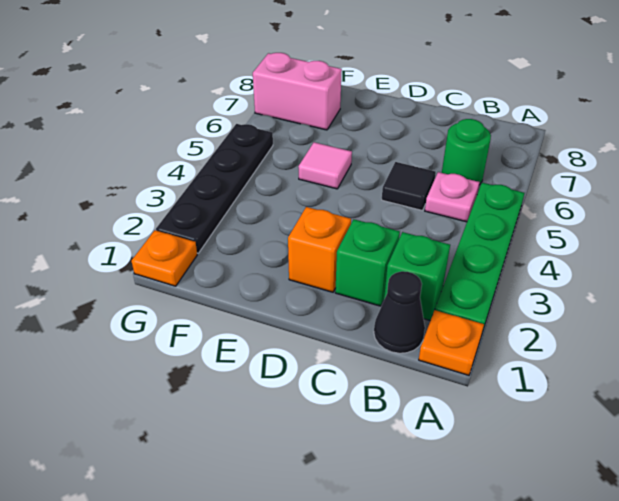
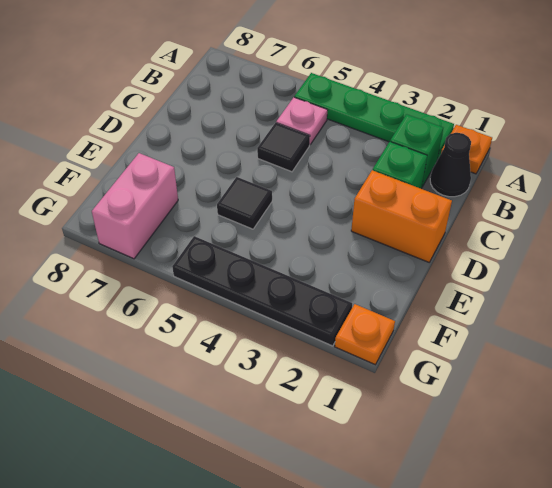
green round brick B6 level 1 -> none
orange brick D2 level 1 -> orange brick D1:D2 level 1
pink tile E5 level 1 -> black tile E5 level 1

